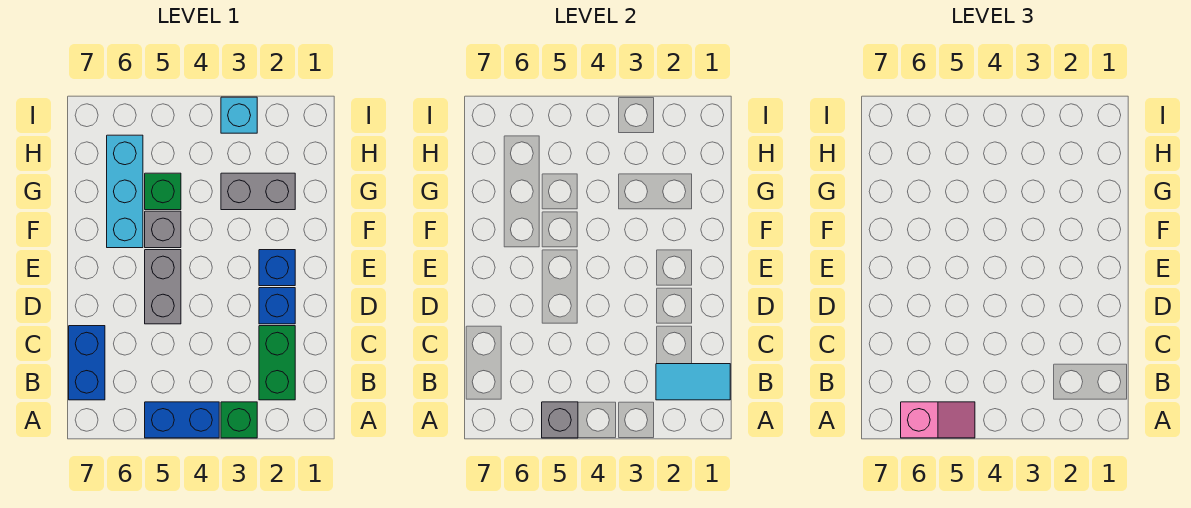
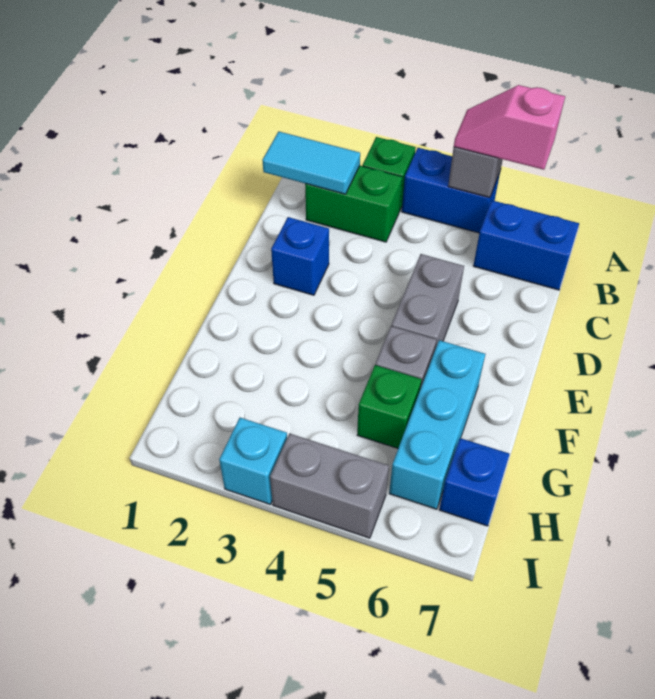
green brick B2:C2 level 1 -> green brick B2:B3 level 1
blue brick B7:C7 level 1 -> blue brick B6:B7 level 1
blue brick E2 level 1 -> blue brick H7 level 1
grey brick G2:G3 level 1 -> grey brick I4:I5 level 1

